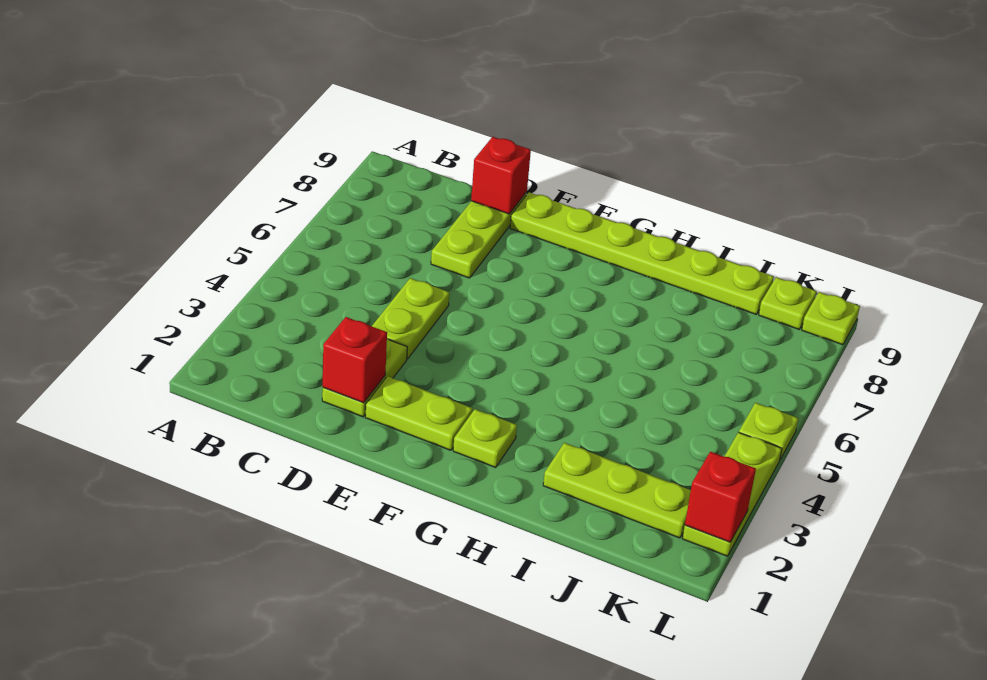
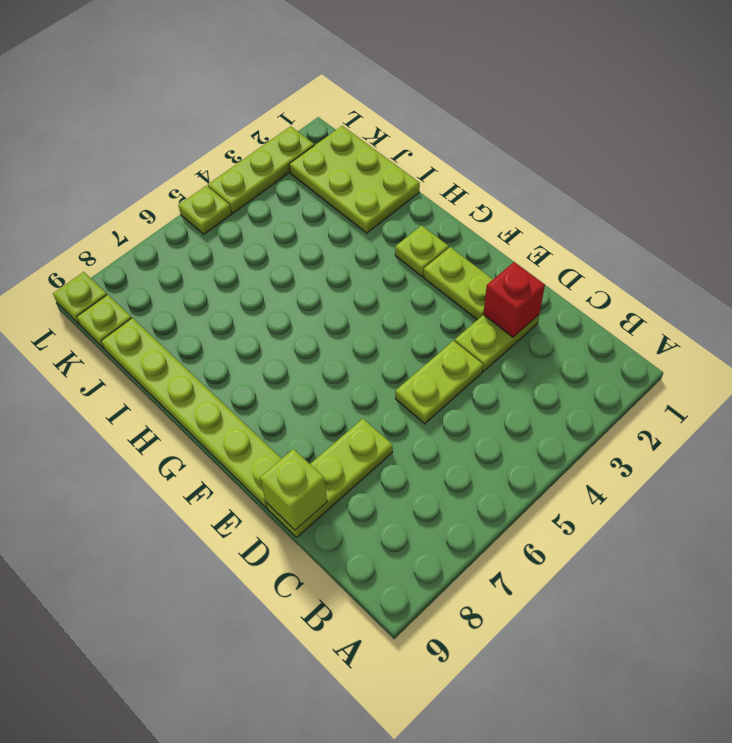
red brick D9 level 2 -> lime brick D9 level 2
lime plate I2:K2 level 1 -> lime plate I1:K2 level 1
red brick L2 level 2 -> none

